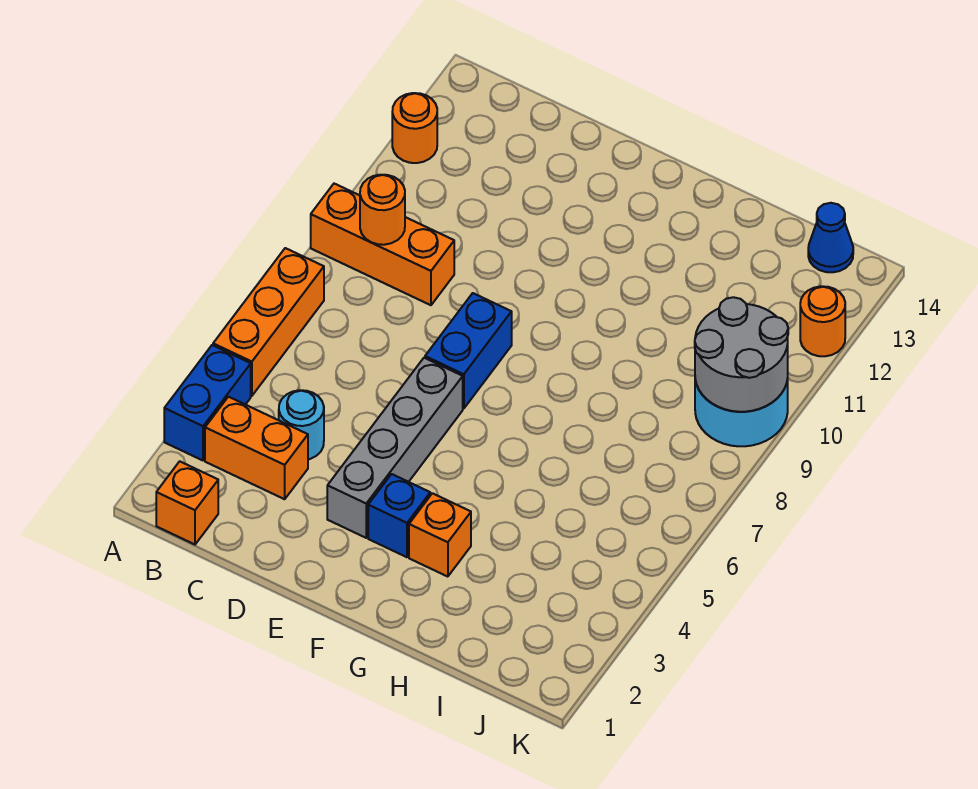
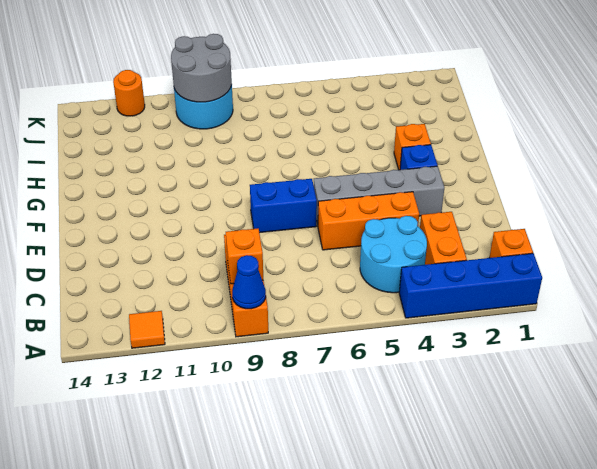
blue brick A3:A4 level 1 -> blue brick A1:A4 level 1
orange brick A5:A7 level 1 -> orange brick D4:D6 level 1
orange round brick A12 level 1 -> orange tile A12 level 1
orange round brick B9 level 2 -> orange brick B9 level 2
cyan round brick C4 level 1 -> cyan round brick B4:C5 level 1
blue cone J14 level 1 -> blue cone A9 level 2

